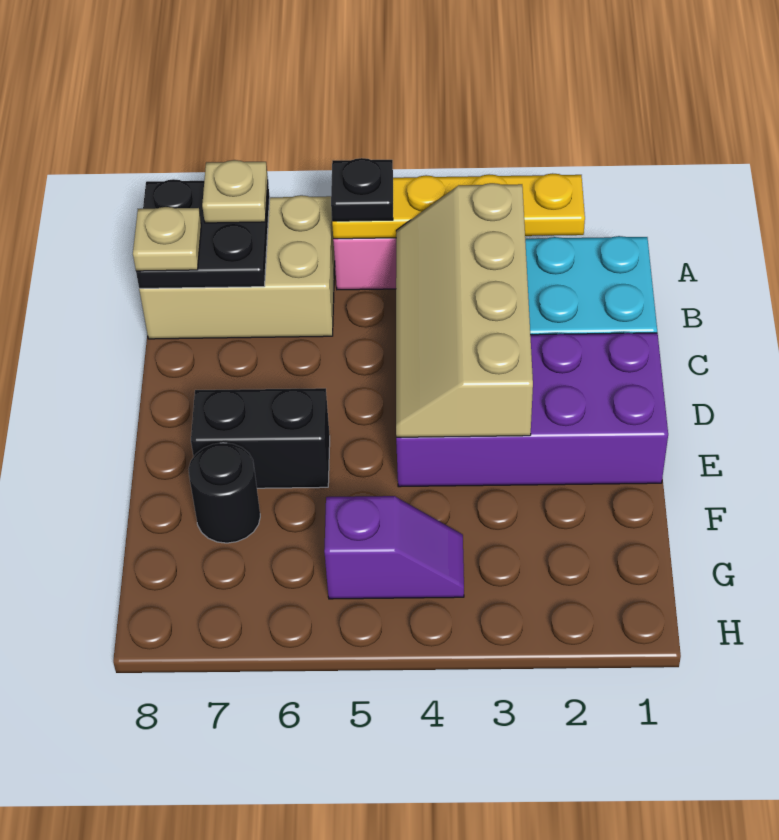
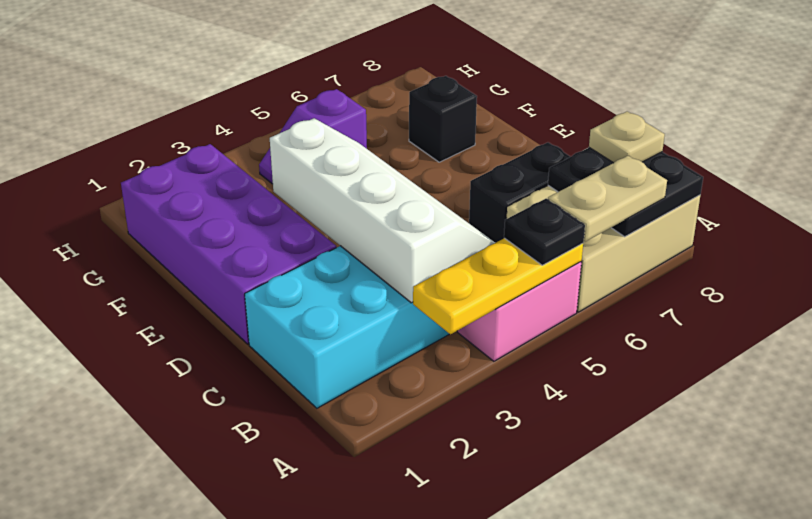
yellow plate A2:A5 level 2 -> yellow plate A3:A5 level 2
tan plate A7 level 3 -> tan plate A6:A7 level 3
tan slope B3:E4 level 2 top 3 -> white slope B3:E4 level 2 top 3
purple brick D1:E4 level 1 -> purple brick D1:G2 level 1
black brick E6:E7 level 1 -> black brick C6:C7 level 1
black round brick F7 level 1 -> black brick F7 level 1

